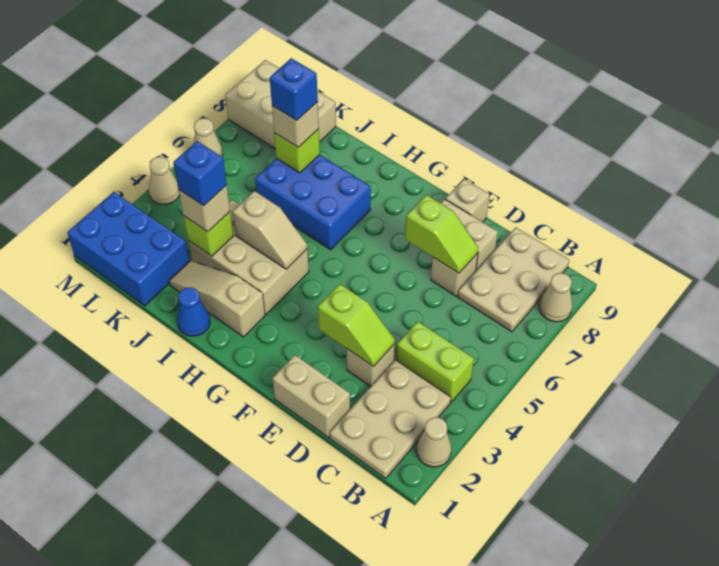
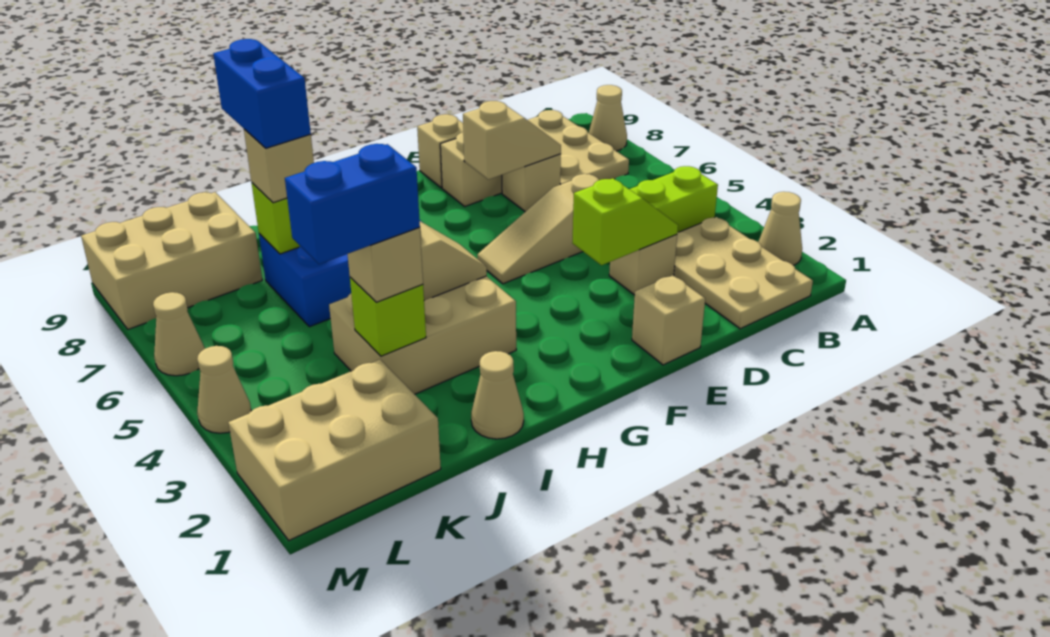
tan brick D1:E1 level 1 -> tan brick E1 level 1
lime slope D7:E7 level 2 top E -> tan slope D7:E7 level 2 top E
tan slope H2:J2 level 1 top H -> tan slope D5:F5 level 1 top D
blue cone I1 level 1 -> tan cone I1 level 1
blue brick J3 level 4 -> blue brick J3:K3 level 4
blue brick J7 level 4 -> blue brick J7:J8 level 4
blue brick K1:M2 level 1 -> tan brick K1:M2 level 1

